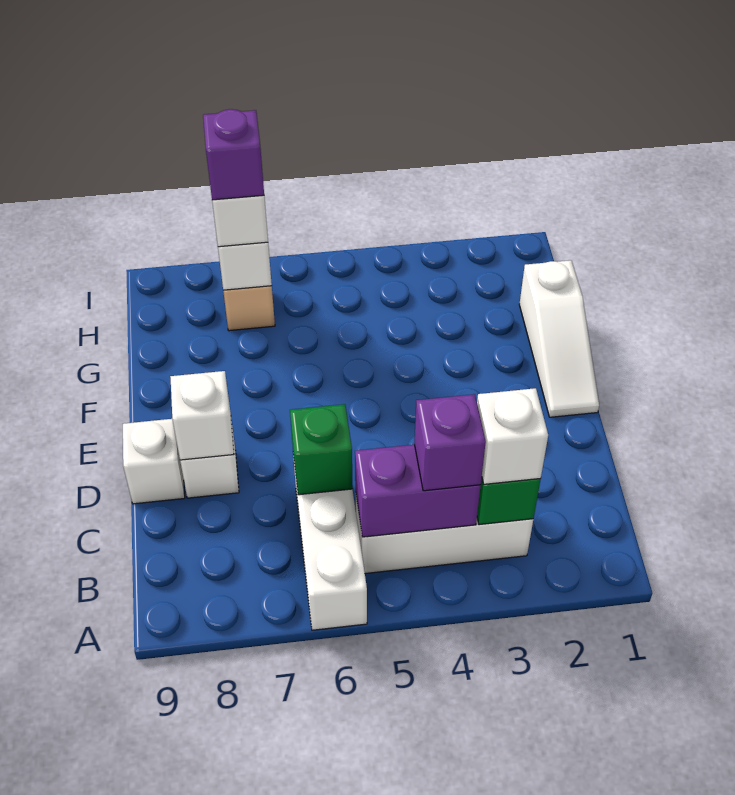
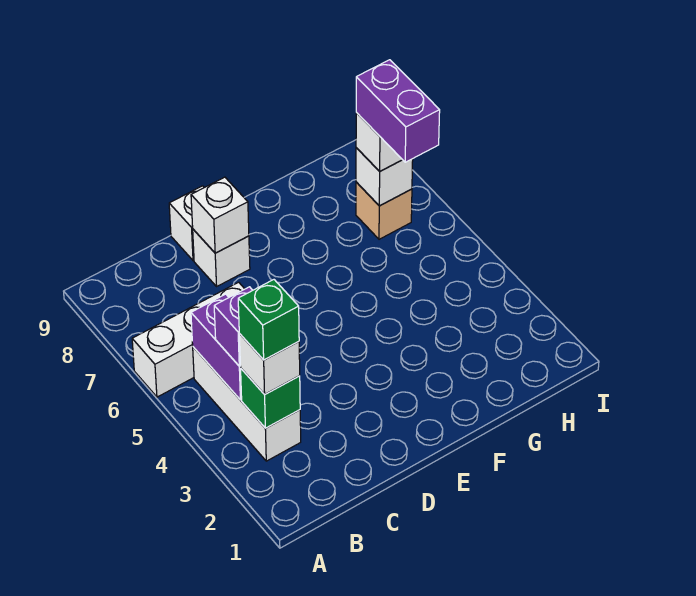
green brick C6 level 2 -> green brick B3 level 4
white slope E1:G1 level 1 top G -> none
purple brick H7 level 4 -> purple brick H6:H7 level 4

